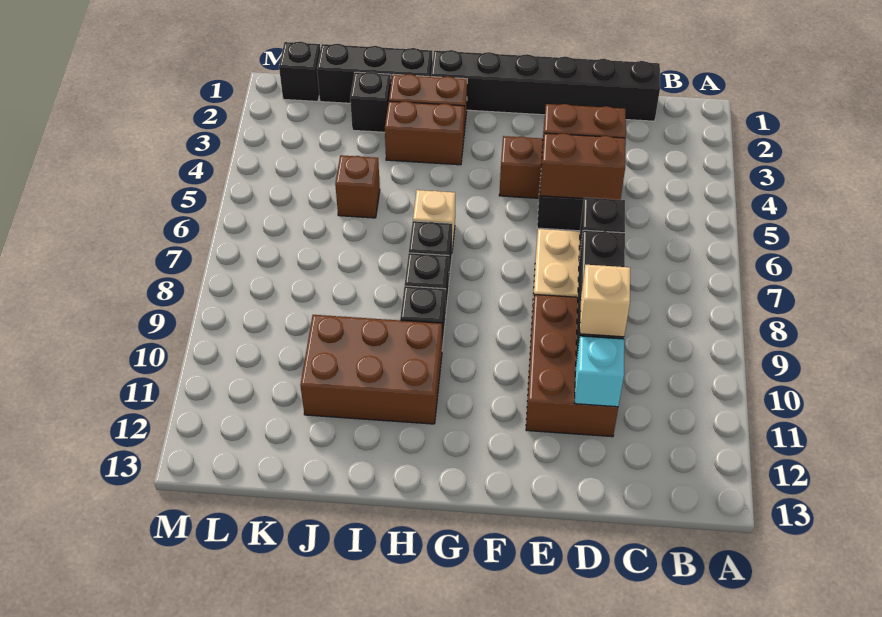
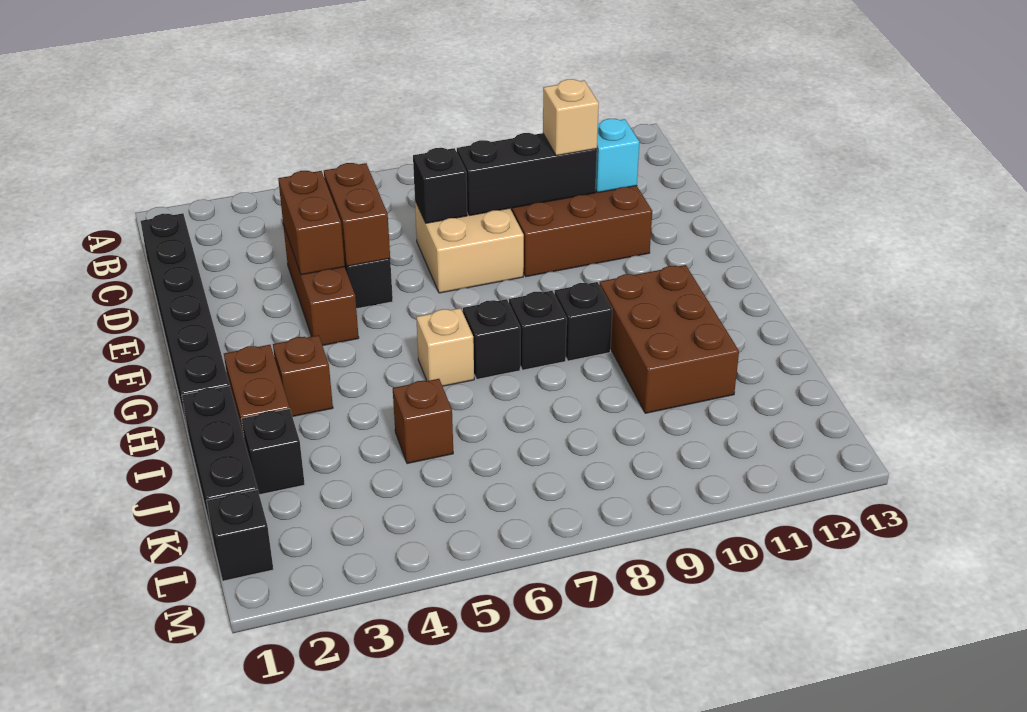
brown brick H3:I3 level 1 -> brown brick H3 level 1

